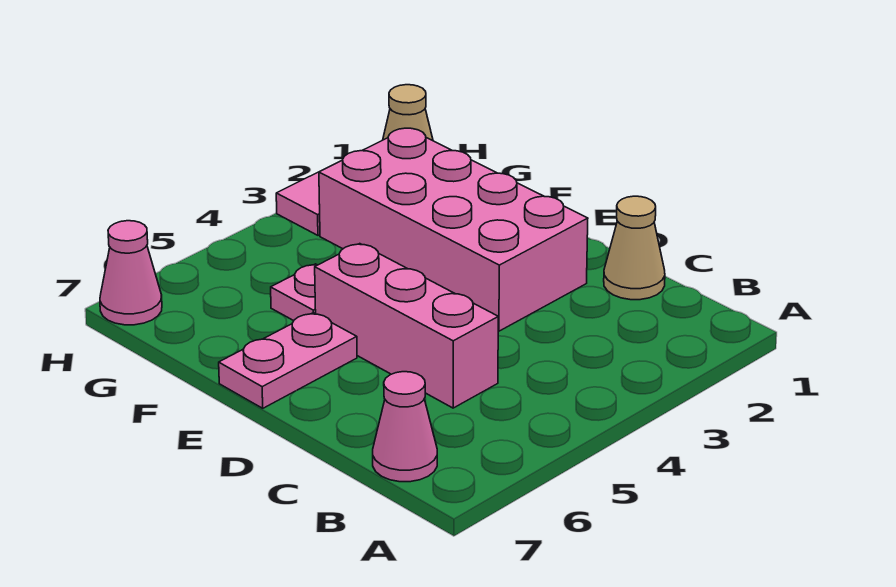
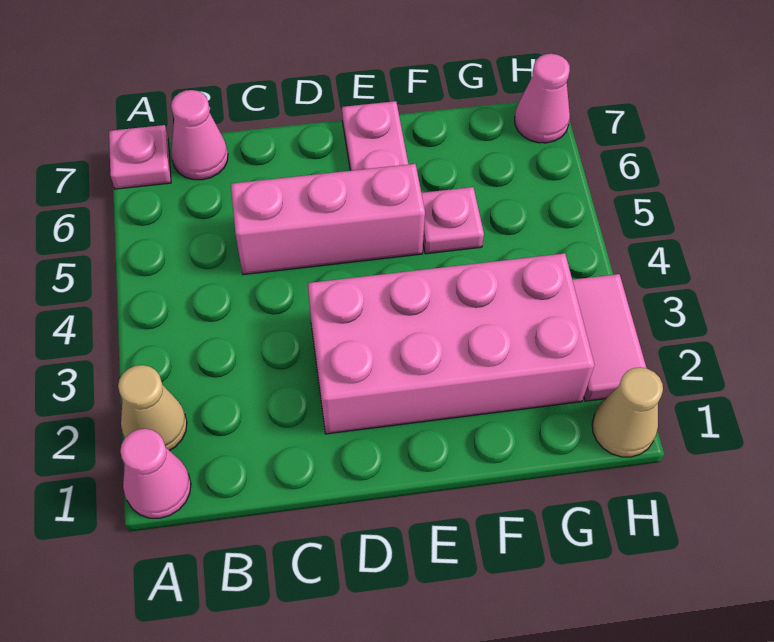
none -> pink cone A1 level 1
none -> pink plate A7 level 1
tan cone C1 level 1 -> tan cone A2 level 1

